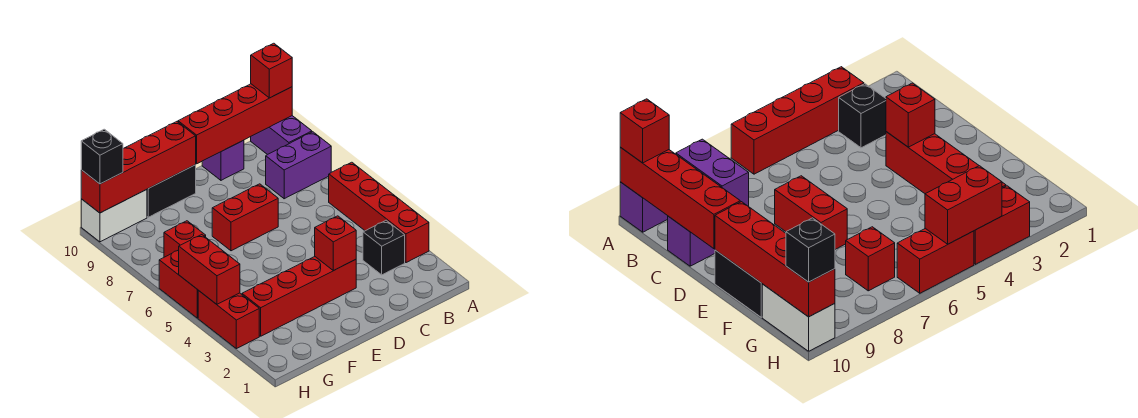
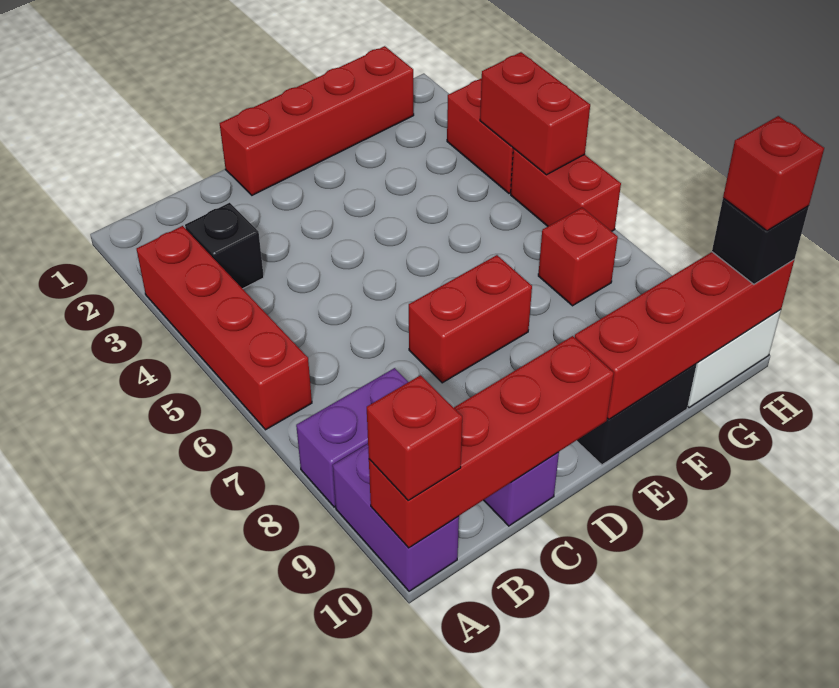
red brick D3:G3 level 1 -> red brick D1:G1 level 1
red brick D3 level 2 -> red brick H10 level 4

